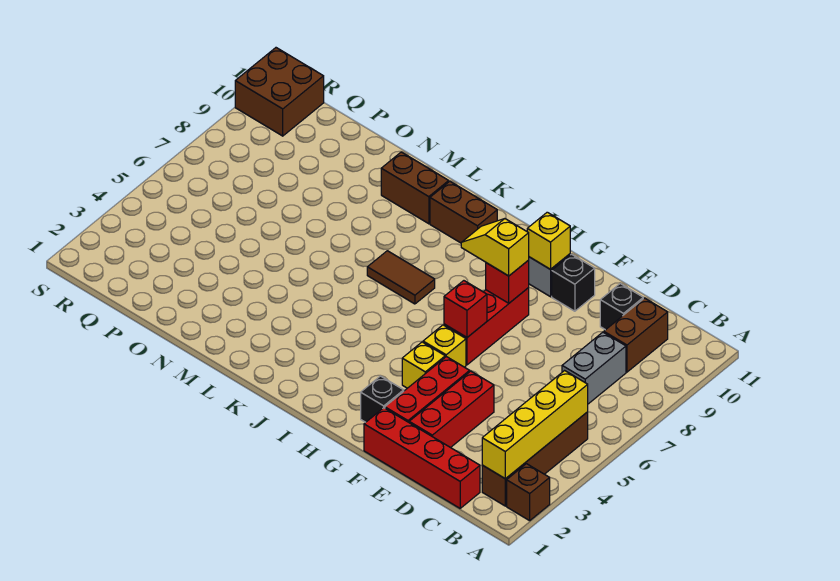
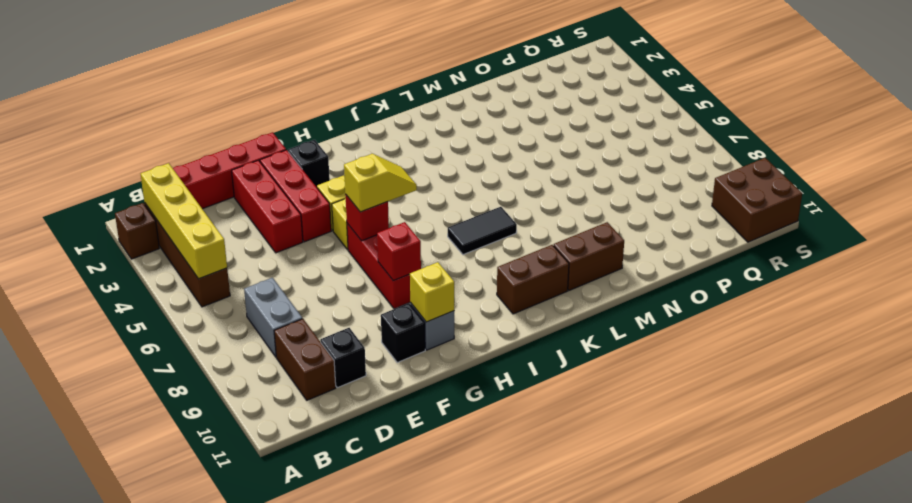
yellow slope G8:H8 level 3 top G -> yellow slope G6:H6 level 3 top G
brown tile J7:K7 level 1 -> black tile J7:K7 level 1

